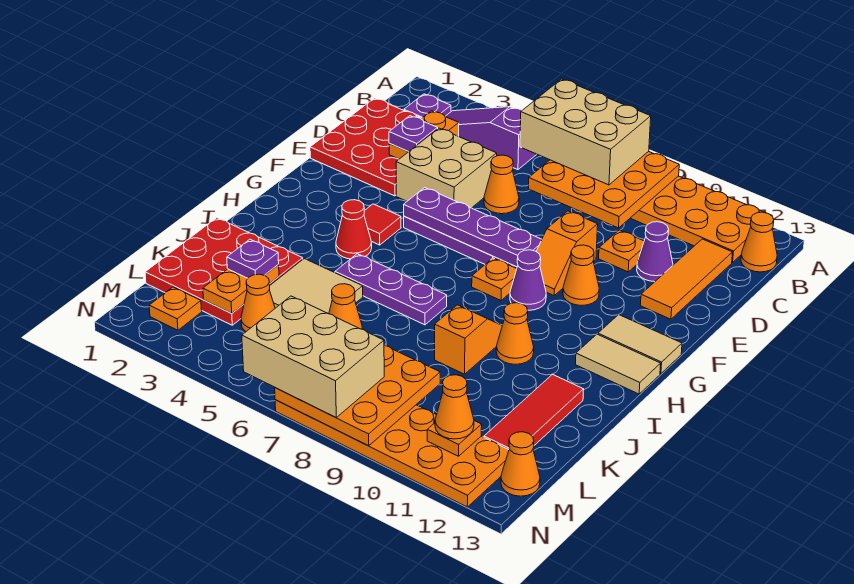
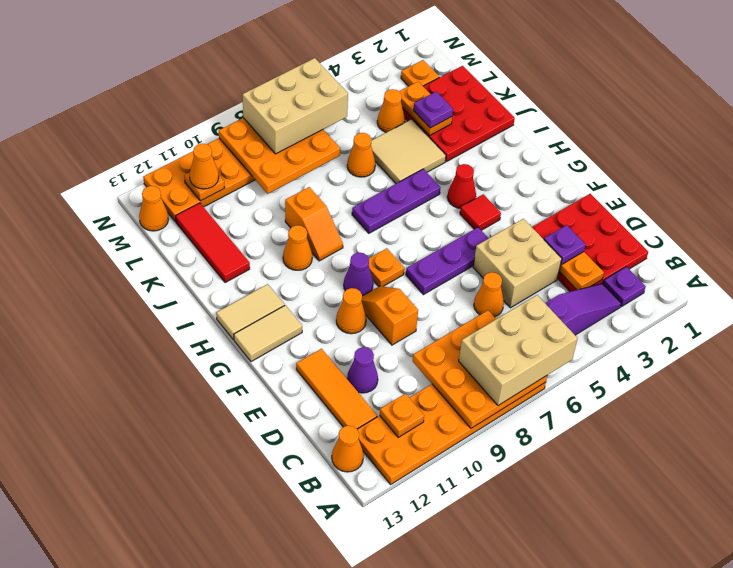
orange plate D10 level 1 -> orange plate B11 level 2
purple plate F5:F8 level 2 -> none

